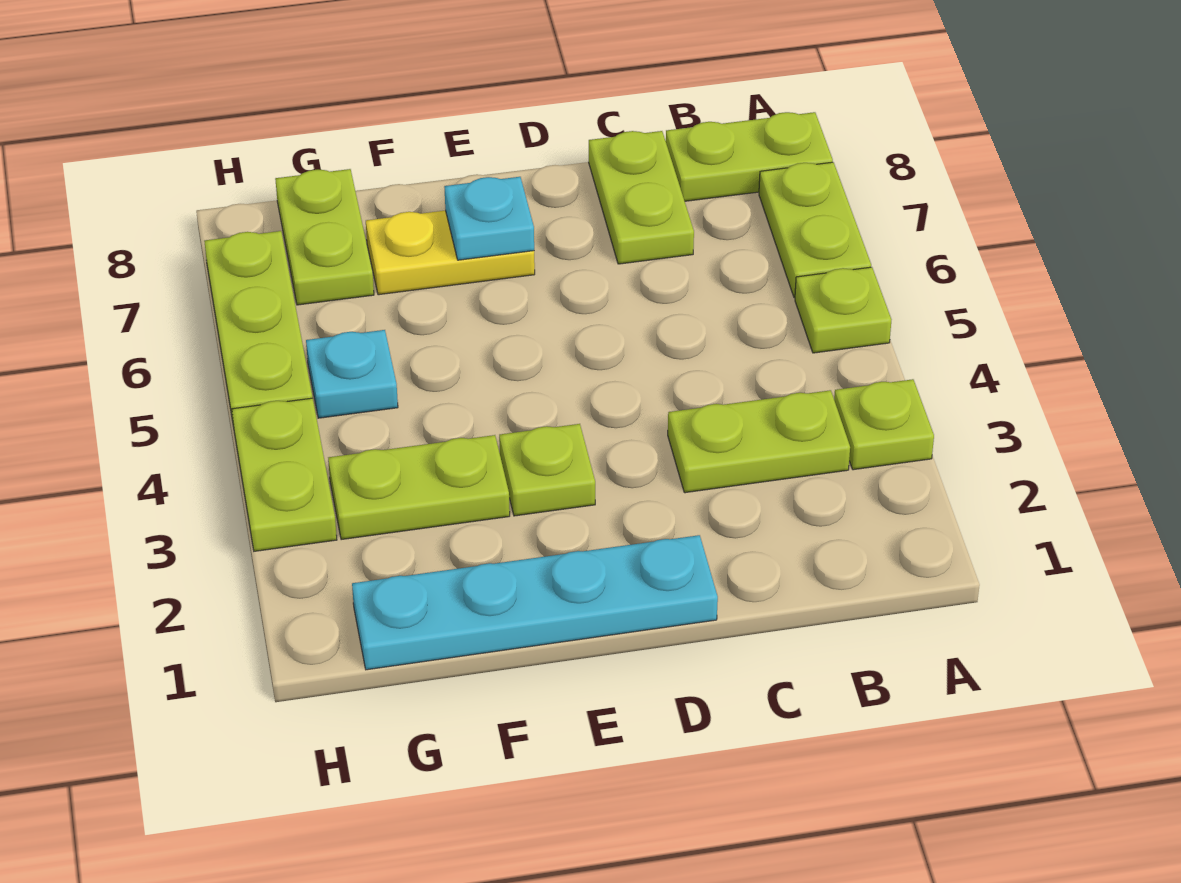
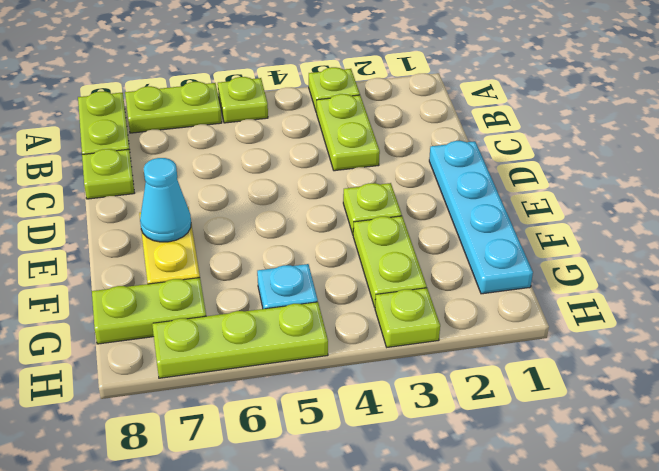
lime plate C7:C8 level 1 -> lime plate C8 level 1
cyan plate E7 level 2 -> cyan cone E7 level 2
lime plate H3:H4 level 1 -> lime plate H3 level 1

